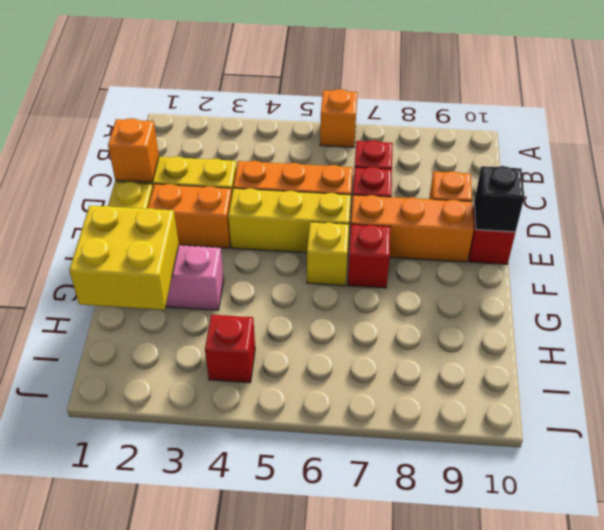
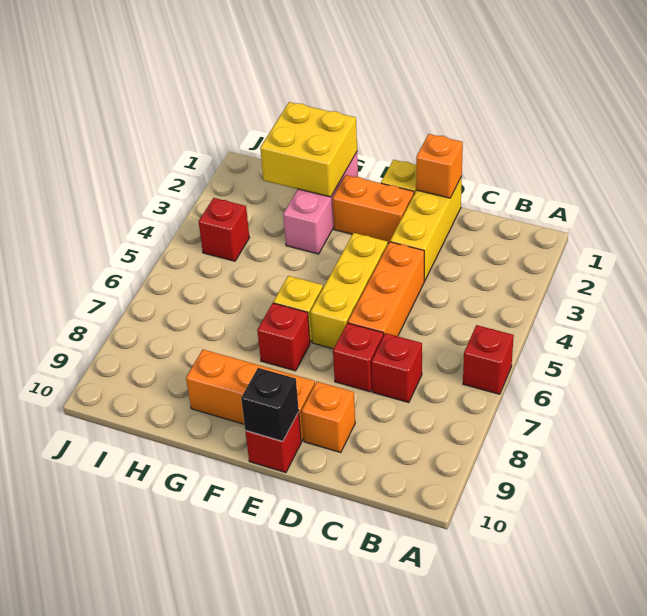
orange brick A6 level 1 -> red brick A6 level 1
orange brick E2:E3 level 1 -> orange brick E2:F2 level 1
orange brick E7:E9 level 1 -> orange brick E9:G9 level 1

